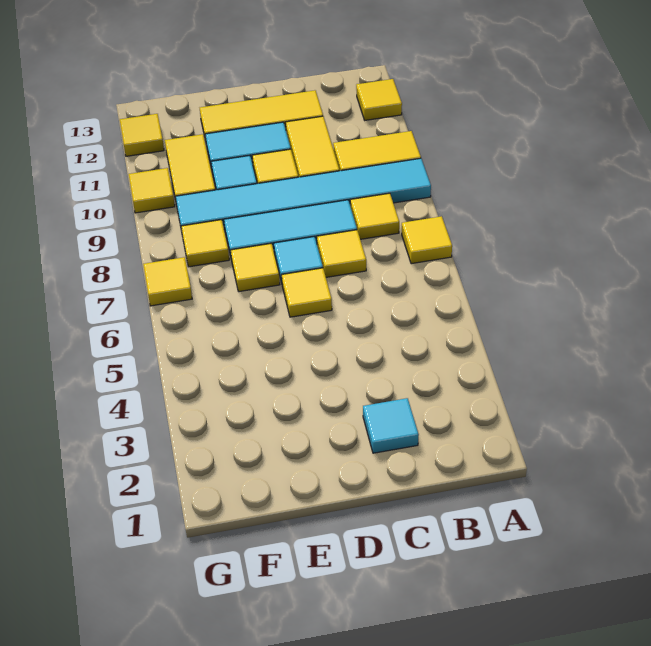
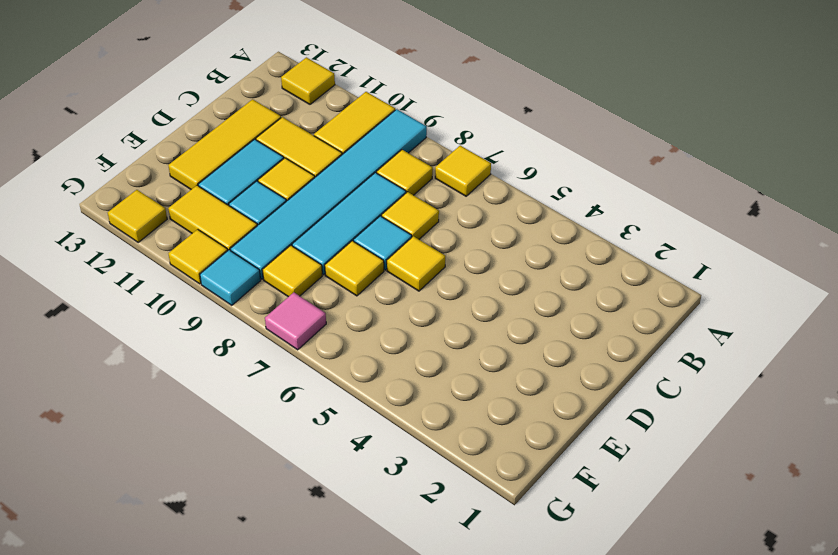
cyan tile C2 level 1 -> cyan tile G9 level 1
yellow tile G7 level 1 -> pink tile G7 level 1

